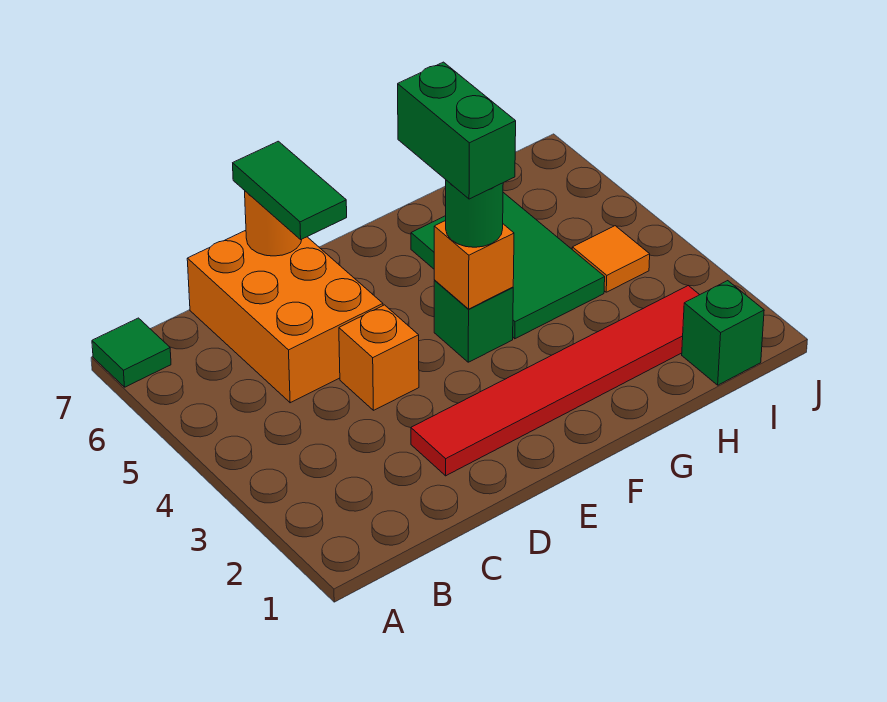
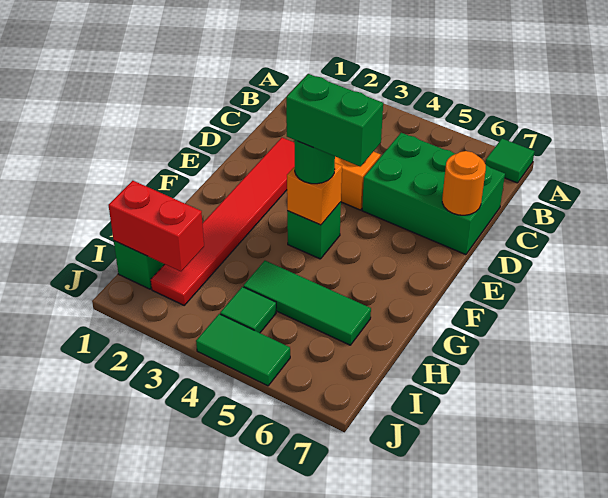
orange brick C5:D7 level 1 -> green brick C5:D7 level 1
green tile D6:D7 level 3 -> green tile J4:J5 level 1
green tile G4:H6 level 1 -> green tile H4:H6 level 1
none -> red brick I1:I2 level 2
orange tile I4 level 1 -> green tile I4 level 1

